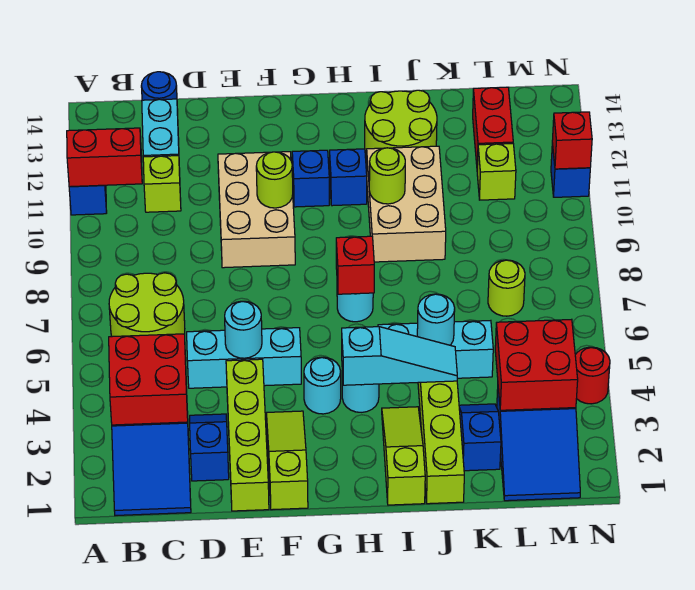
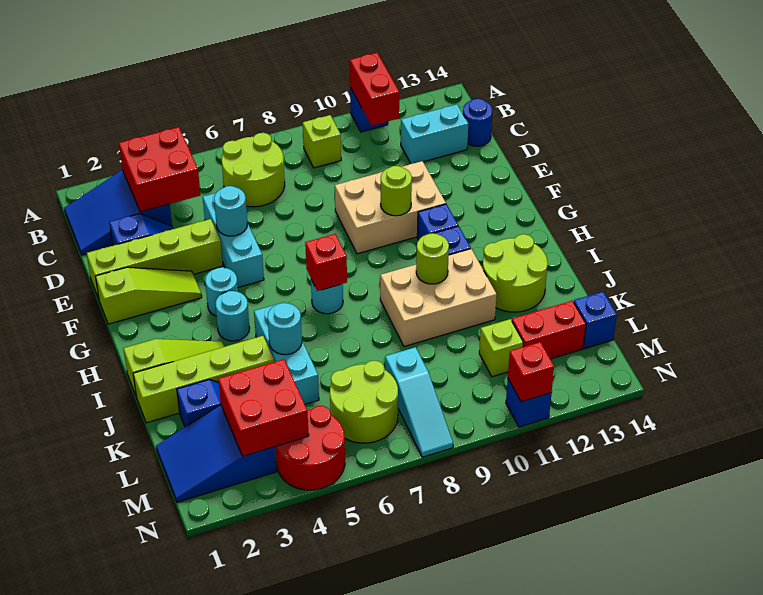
lime brick C11 level 1 -> lime brick B9 level 1
cyan slope H4:J4 level 2 top H -> cyan slope L8:N8 level 1 top L
lime round brick L7 level 1 -> lime round brick L6:M7 level 1
none -> blue brick L14 level 1
red round brick N4 level 1 -> red round brick M4:N5 level 1

